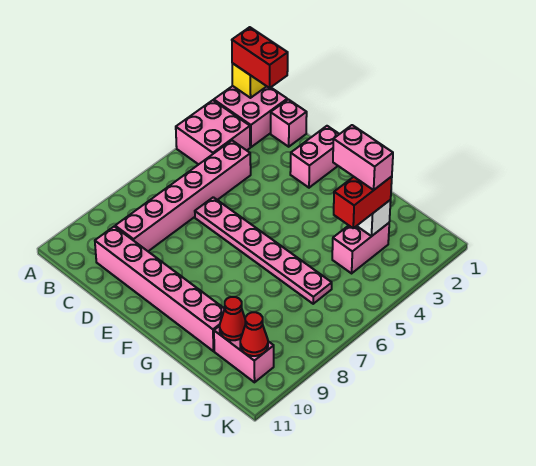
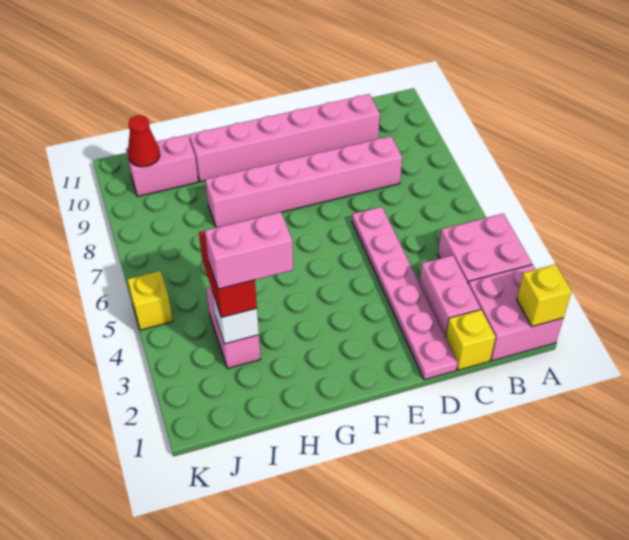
red brick A1:B1 level 3 -> none
pink brick C1 level 1 -> yellow brick C1 level 1
pink brick C4:C9 level 1 -> pink brick C8:H8 level 1
pink plate D6:I6 level 1 -> pink plate D1:D6 level 1
pink brick E1:E2 level 1 -> pink brick C2:C3 level 1
red cone I10 level 2 -> none
none -> yellow brick K5 level 1

